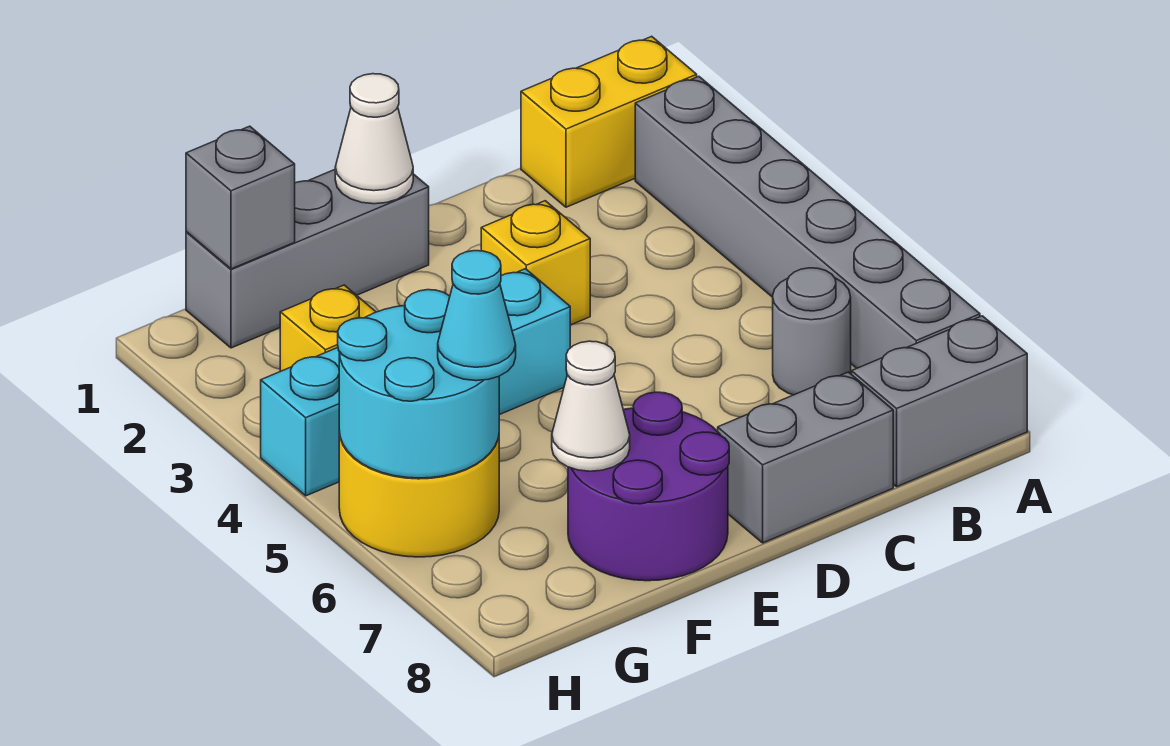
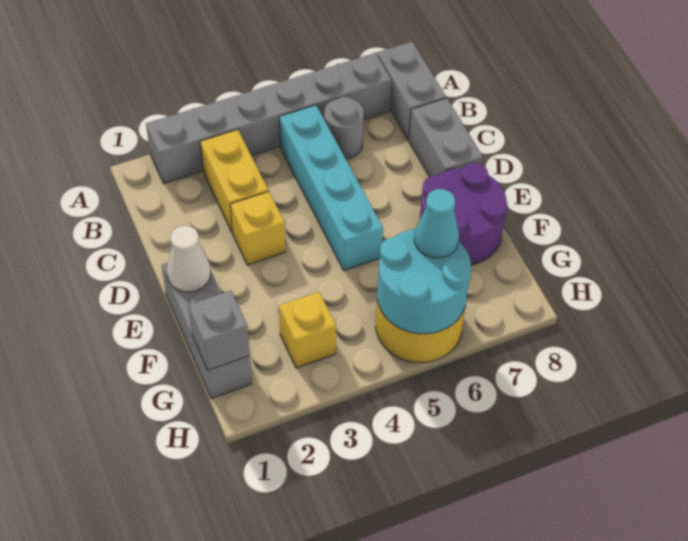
yellow brick A1:B1 level 1 -> yellow brick B3:C3 level 1
cyan brick E4:H4 level 1 -> cyan brick B5:E5 level 1
white cone F7 level 2 -> none

